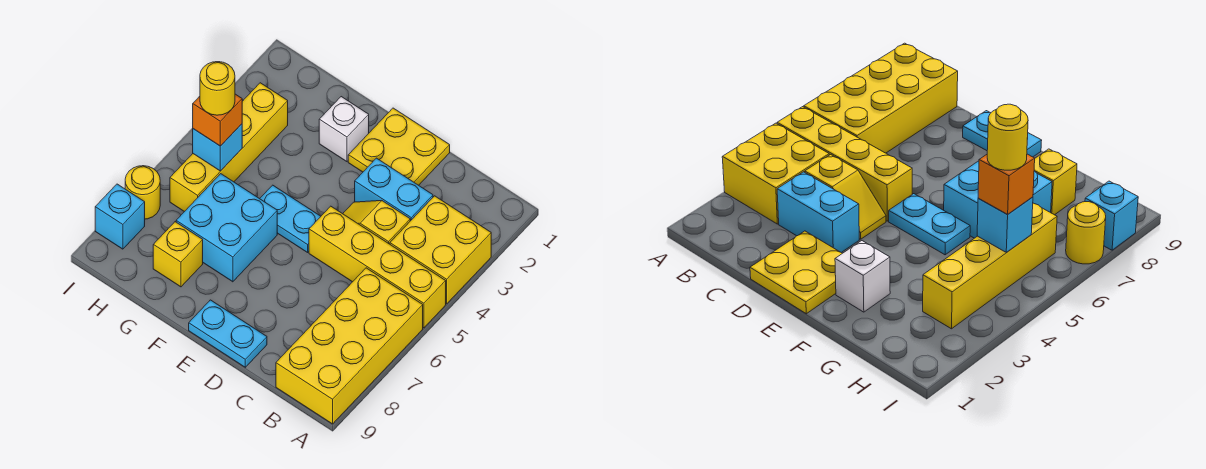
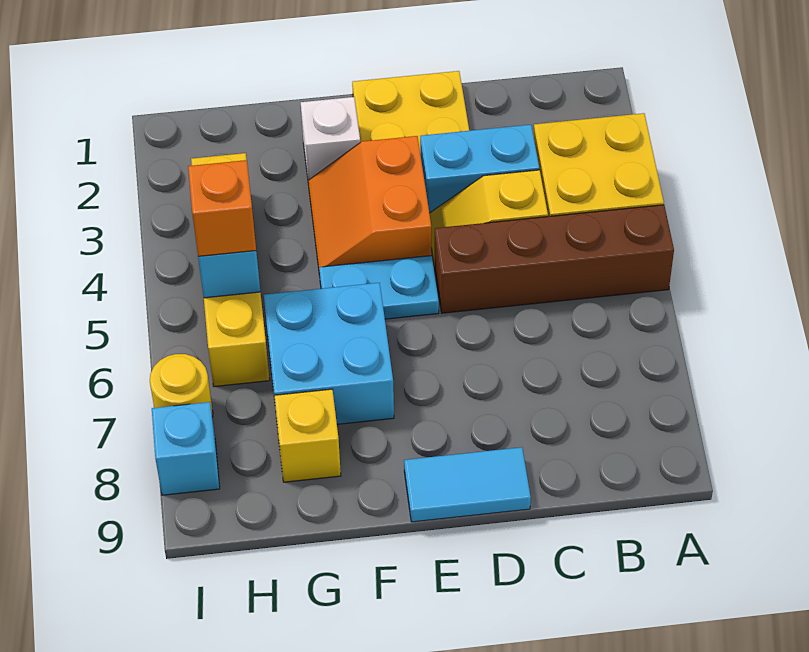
yellow brick A5:D5 level 1 -> brown brick A5:D5 level 1
yellow brick A6:B9 level 1 -> none
cyan plate D9:E9 level 1 -> cyan tile D9:E9 level 1
none -> orange slope E3:F4 level 1 top E
yellow round brick H5 level 4 -> none

